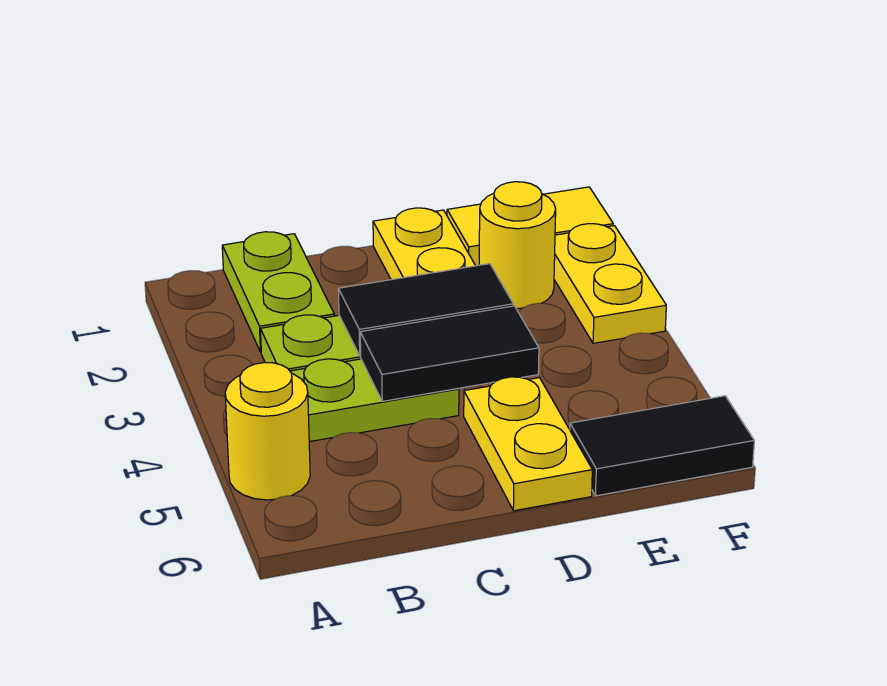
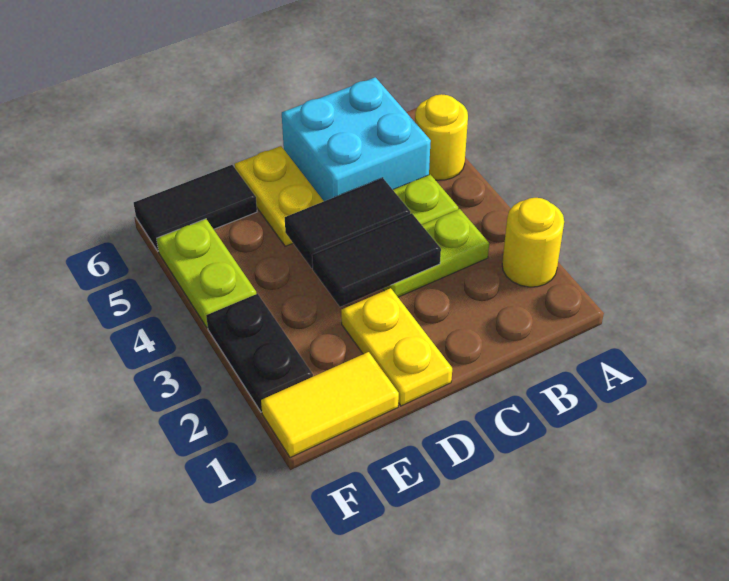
lime plate B1:B2 level 1 -> lime plate F4:F5 level 1
none -> cyan brick B5:C6 level 1
yellow round brick E2 level 1 -> yellow round brick A2 level 1
yellow plate F2:F3 level 1 -> black plate F2:F3 level 1

